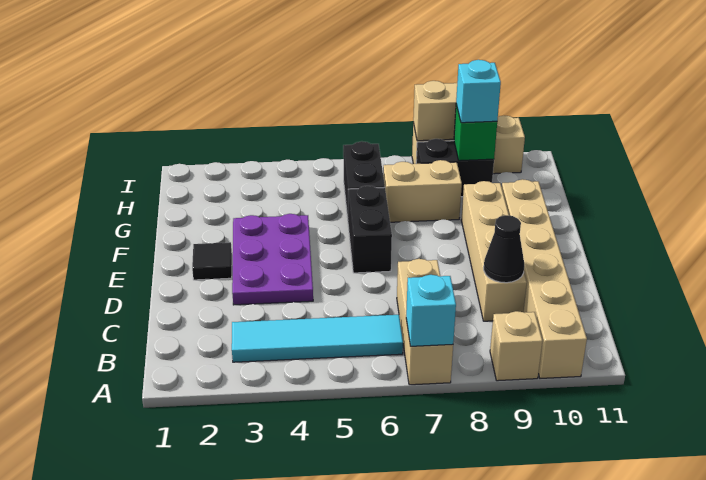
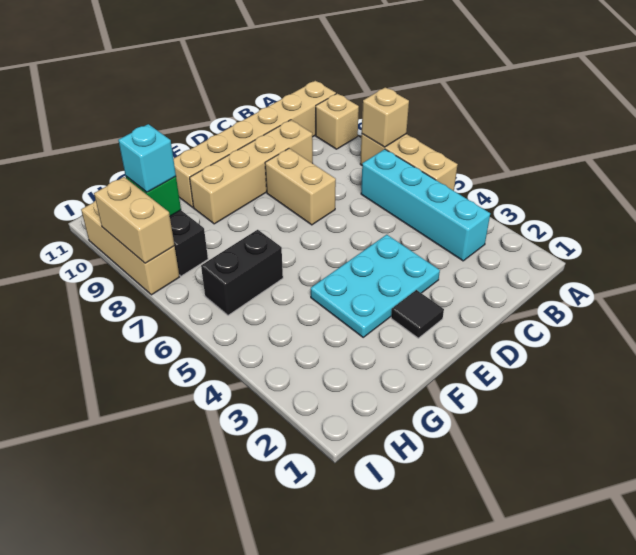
tan brick A7:C7 level 1 -> tan brick A5:A7 level 1
cyan brick A7 level 2 -> tan brick A7 level 2
cyan tile B3:B6 level 1 -> cyan brick B3:B6 level 1
black cone C9 level 2 -> none
purple plate D3:F4 level 1 -> cyan plate D3:F4 level 1
black brick E6:F6 level 1 -> none
tan brick G7:G8 level 1 -> tan brick D7:D8 level 1

